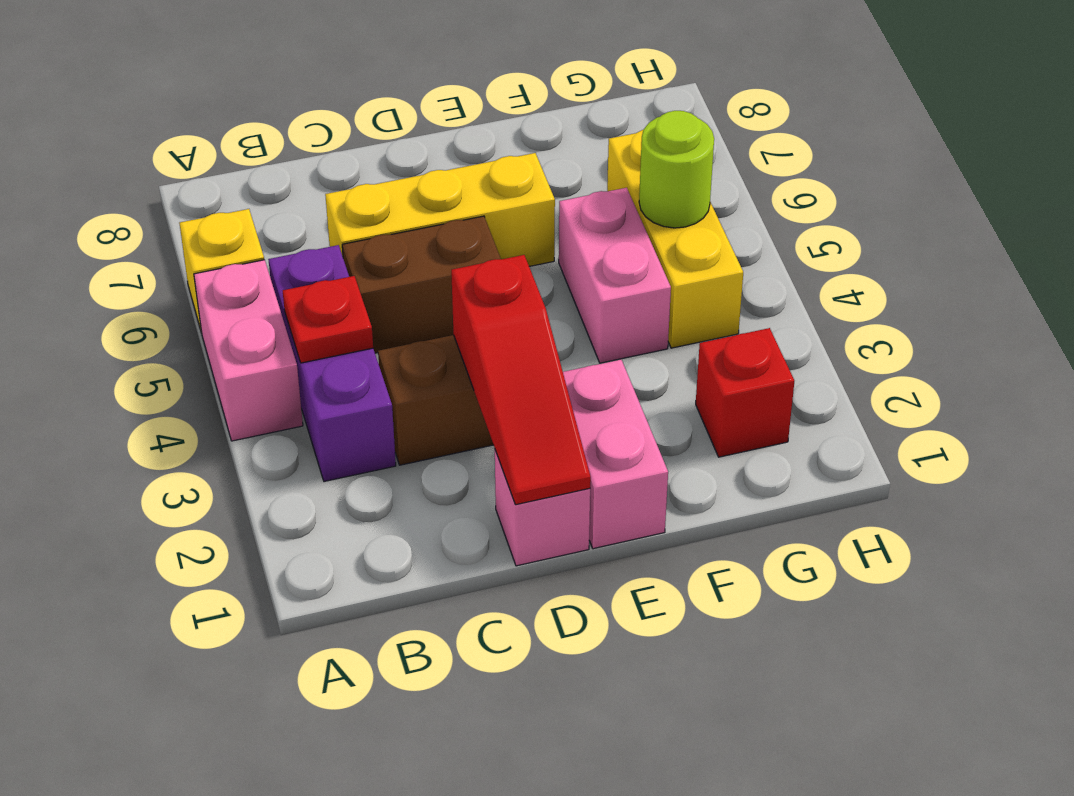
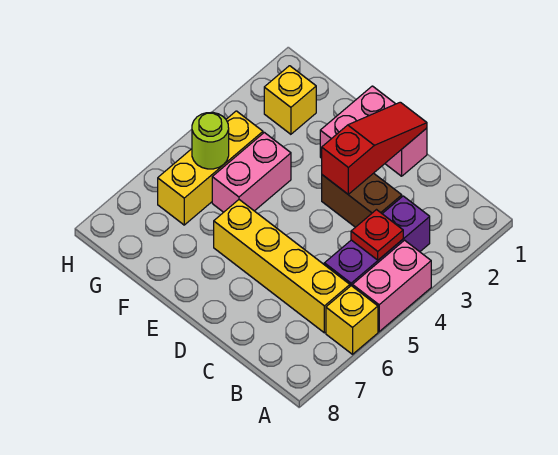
brown brick C5:D5 level 1 -> none
yellow brick C6:E6 level 1 -> yellow brick B6:E6 level 1
red brick G2 level 1 -> yellow brick G2 level 1

